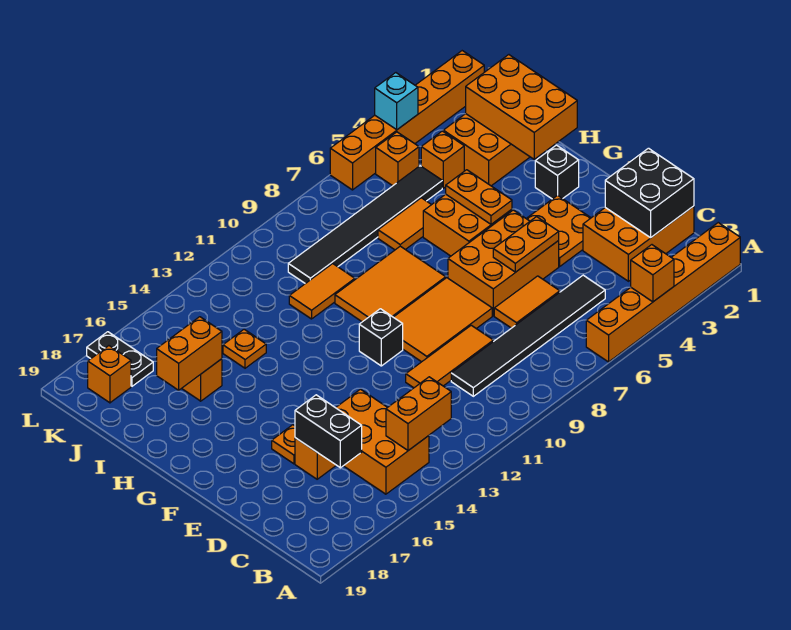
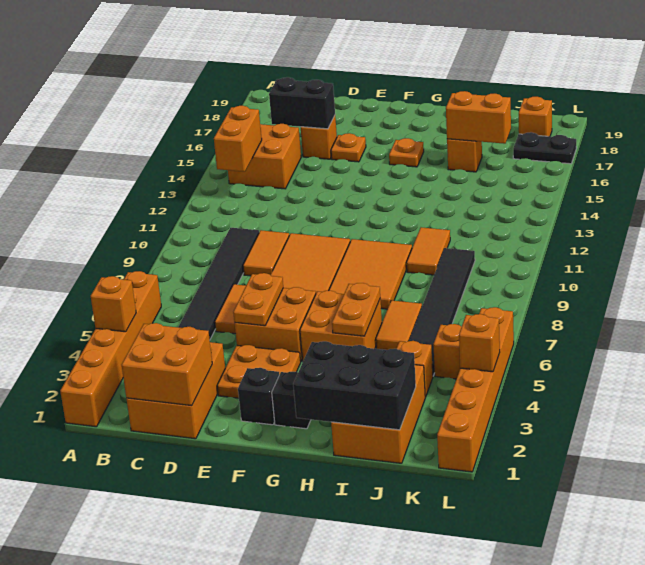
orange brick B14:D15 level 1 -> orange brick B14:C15 level 1
black brick C1:D2 level 2 -> orange brick C1:D2 level 2
orange tile D9:D11 level 1 -> orange tile D9:D10 level 1
orange brick E5:F7 level 1 -> orange brick E5:F6 level 1
black brick F11 level 1 -> black brick F2 level 1
orange plate G5:H5 level 2 -> orange plate H5:H6 level 2
orange brick H1:J2 level 2 -> black brick H1:J2 level 2
orange plate I14 level 1 -> orange plate G16 level 1
orange brick I16:I17 level 2 -> orange brick I16:J16 level 2
cyan brick L4 level 2 -> orange brick L4 level 2

